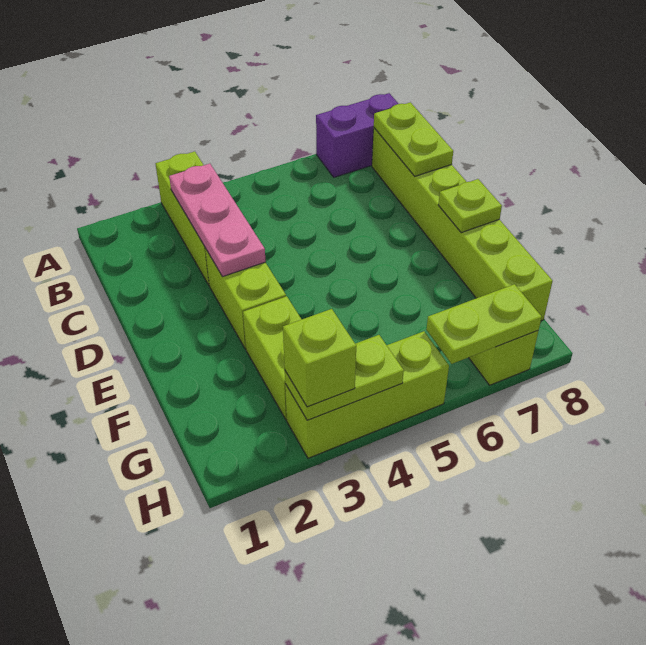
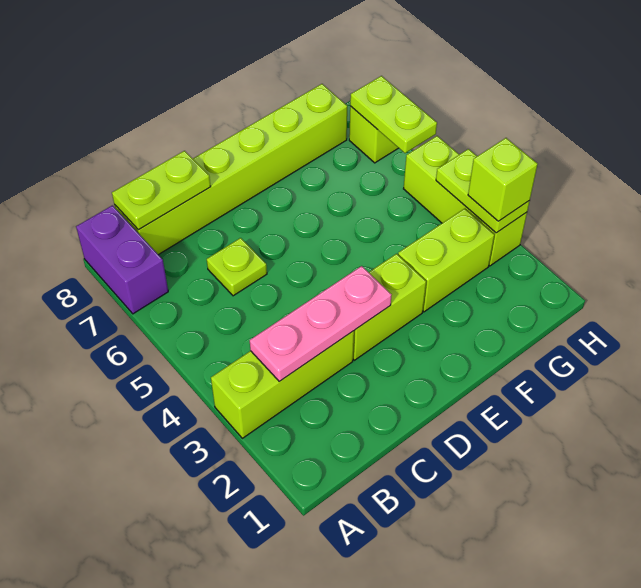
lime plate E8 level 2 -> lime plate C6 level 1

